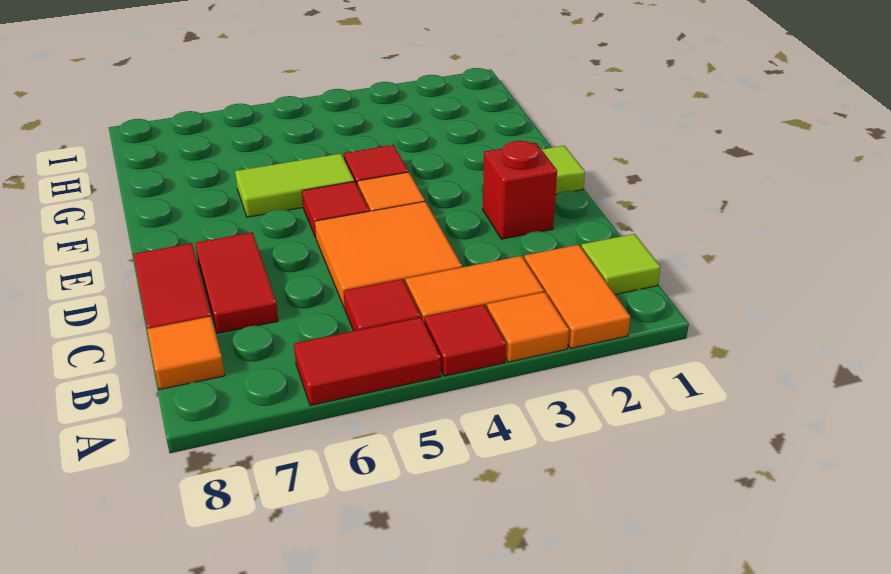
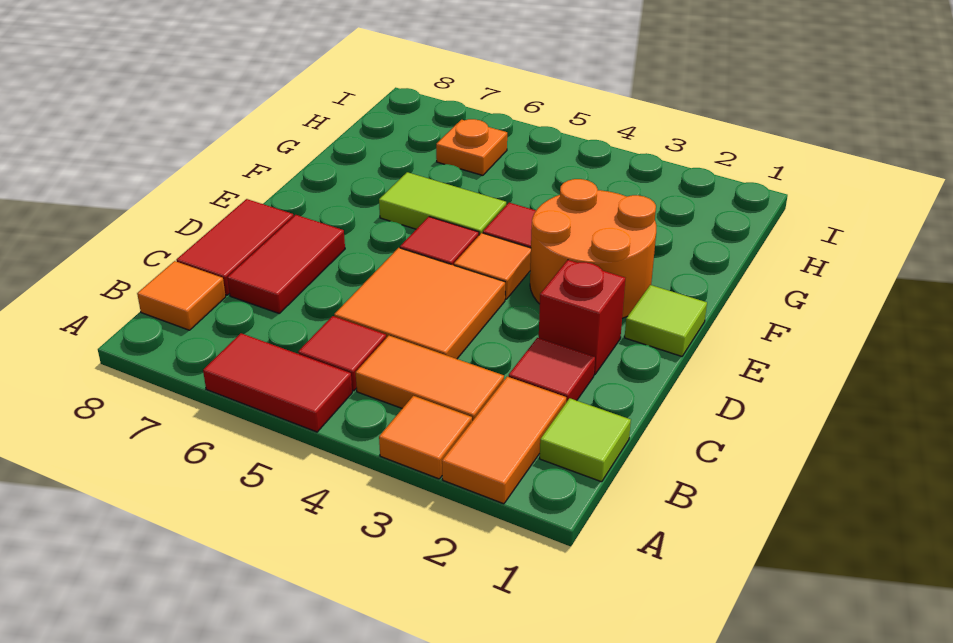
red tile A4 level 1 -> red tile C2 level 1
none -> orange round brick E2:F3 level 1
none -> orange plate H6 level 1

